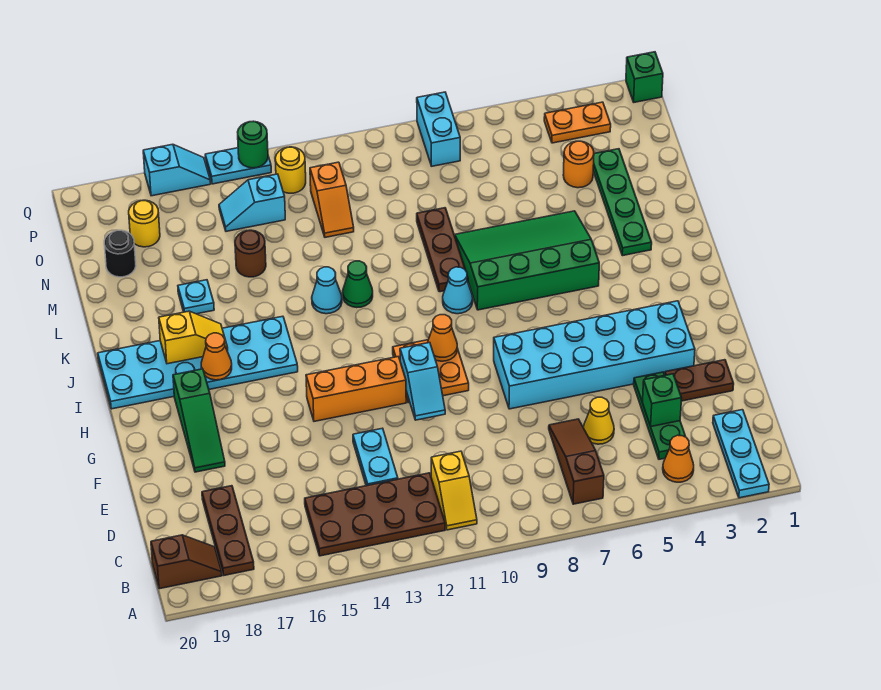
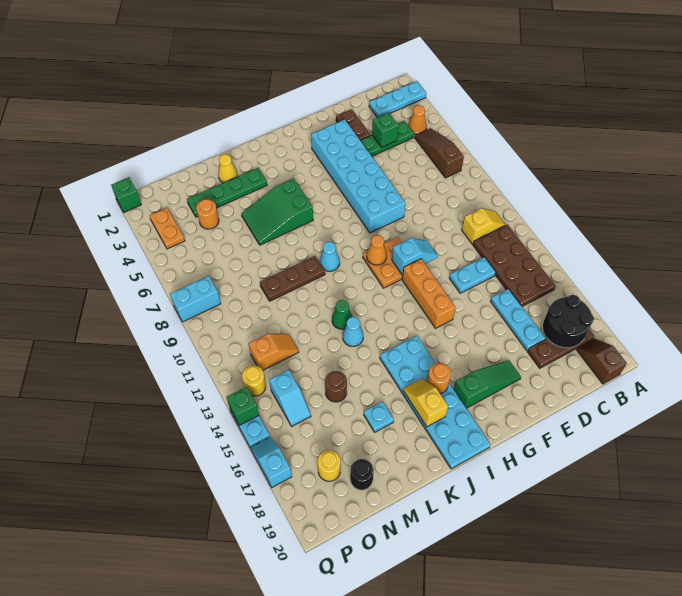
brown slope B7:D7 level 1 top B -> brown slope B5:B7 level 1 top 7
none -> black round brick B17:C18 level 2
yellow cone D6 level 1 -> yellow cone L2 level 1
none -> cyan plate D15:D17 level 1
orange cone I17 level 2 -> orange round brick I17 level 2
green slope J5:L8 level 1 top J -> green slope J5:L6 level 1 top J
green round brick Q14 level 2 -> green brick Q14 level 2

